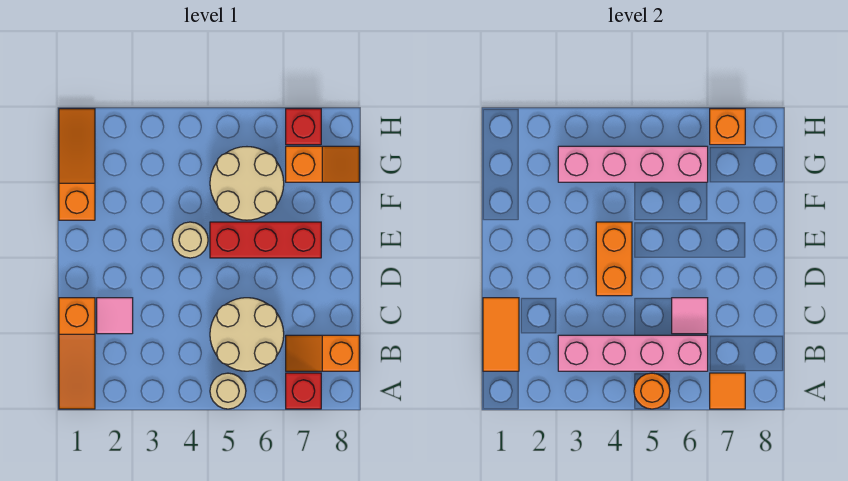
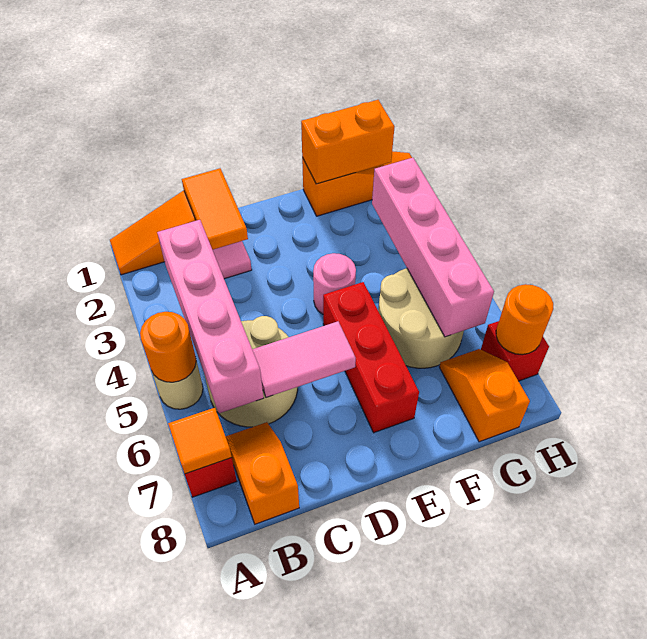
orange tile B1:C1 level 2 -> orange tile C1:C2 level 2
pink tile C6 level 2 -> pink tile C6:D6 level 2
orange brick D4:E4 level 2 -> orange brick F1:G1 level 2
tan round brick E4 level 1 -> pink round brick E4 level 1
orange slope G7:G8 level 1 top 7 -> orange slope G7:G8 level 1 top 8
orange brick H7 level 2 -> orange round brick H7 level 2

